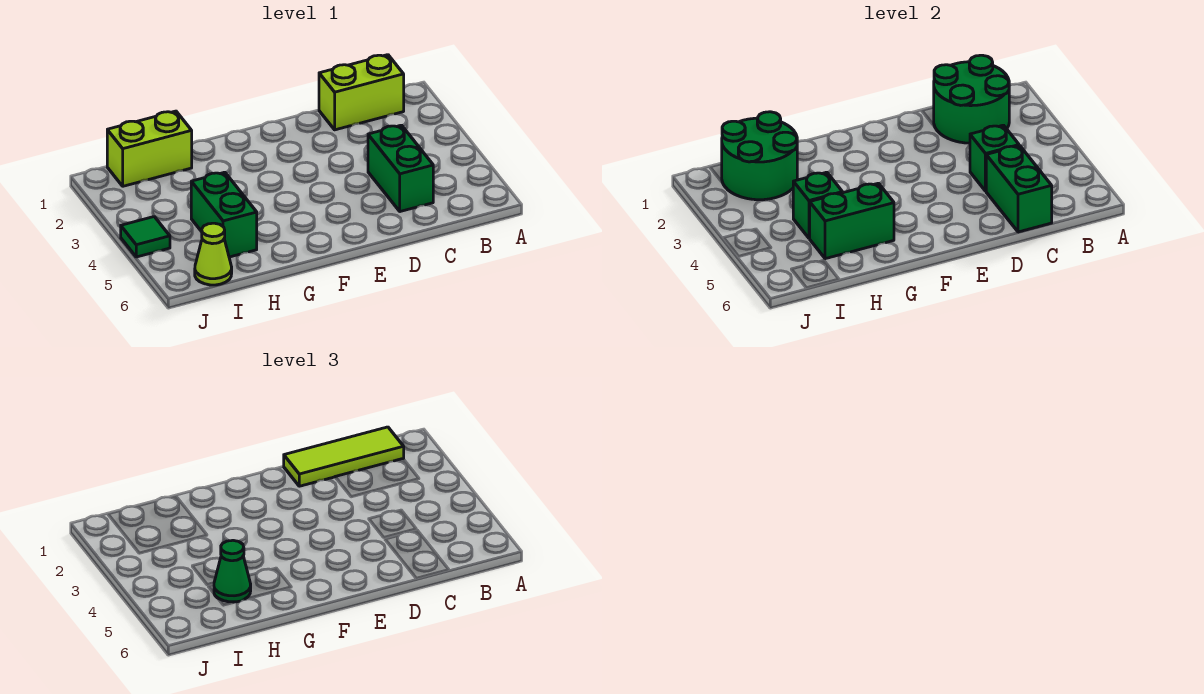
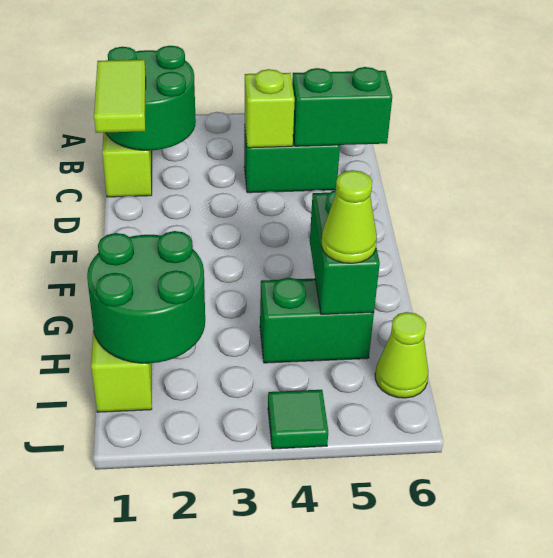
lime tile B1:D1 level 3 -> lime tile C1:D1 level 3
green brick C4 level 2 -> lime brick C4 level 2
green brick H4 level 2 -> none
green cone H5 level 3 -> lime cone H5 level 3

